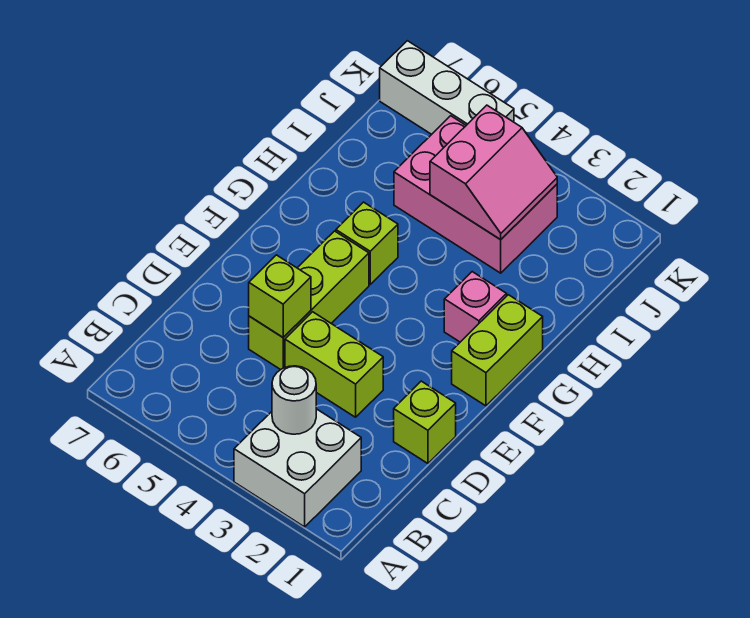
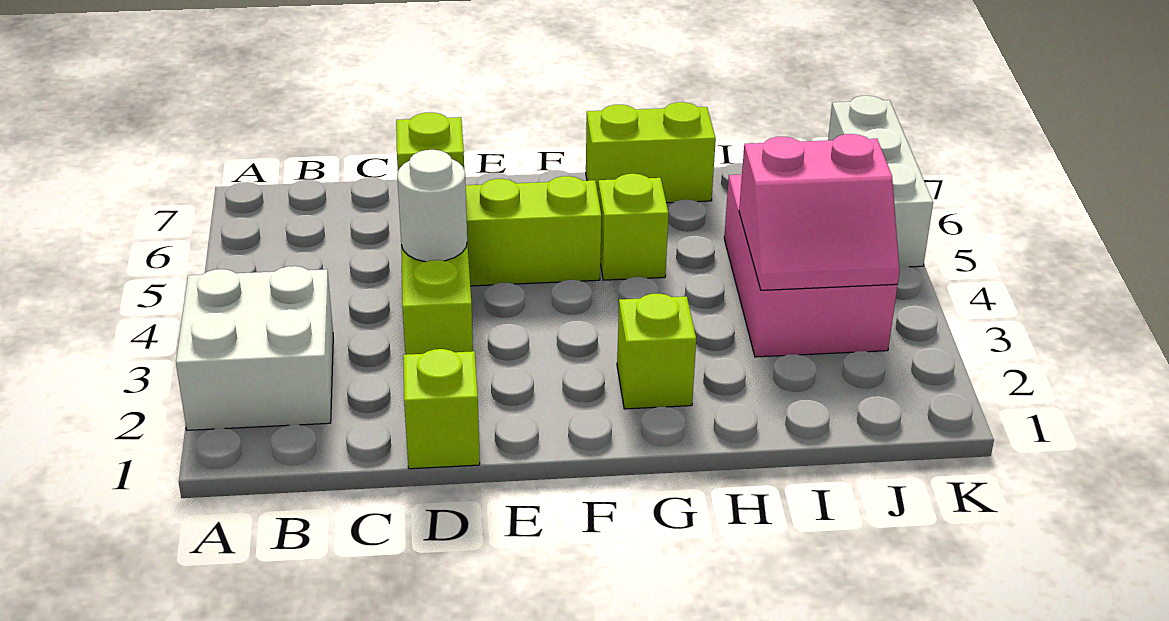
white round brick B3 level 2 -> white round brick D4 level 2
lime brick F1:G1 level 1 -> lime brick G7:H7 level 1
pink brick G2 level 1 -> lime brick G2 level 1

